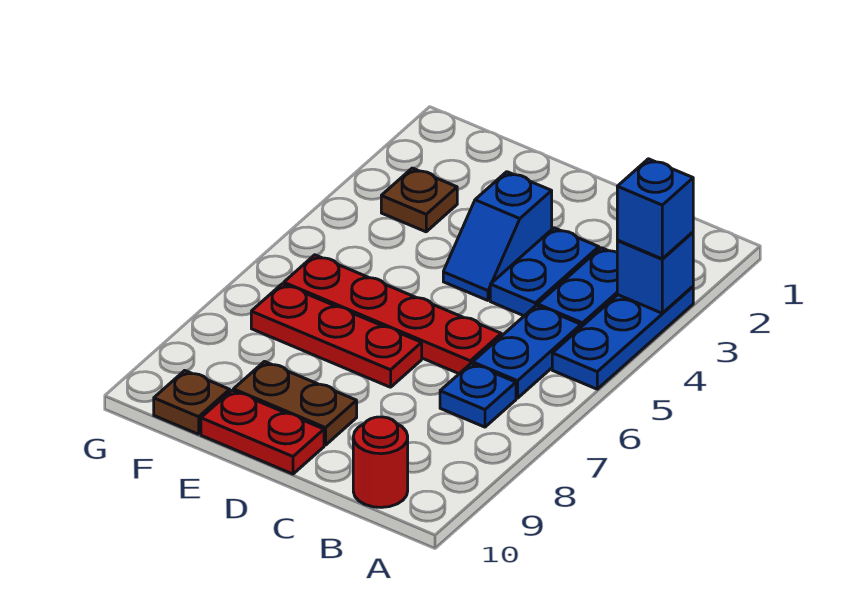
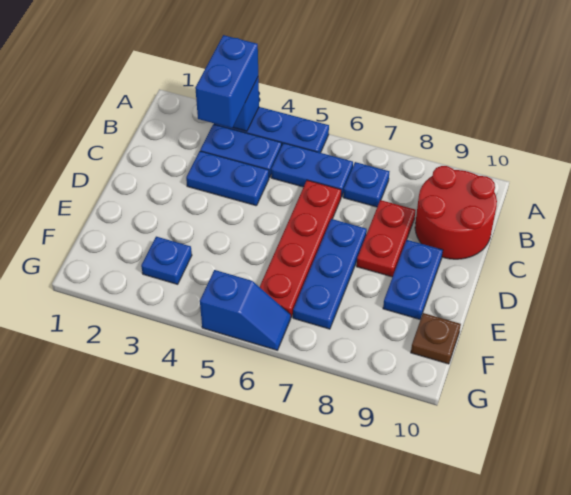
blue brick A3 level 3 -> blue brick A3:B3 level 3
red round brick B10 level 1 -> red round brick B9:C10 level 1
blue slope D3:D4 level 1 top 3 -> blue slope G5:G6 level 1 top 5
red plate D7:F7 level 1 -> blue plate D7:F7 level 1
brown plate D9:E9 level 1 -> blue plate D9:E9 level 1
red plate D10:E10 level 1 -> red plate C8:D8 level 1
brown plate F3 level 1 -> blue plate F3 level 1

